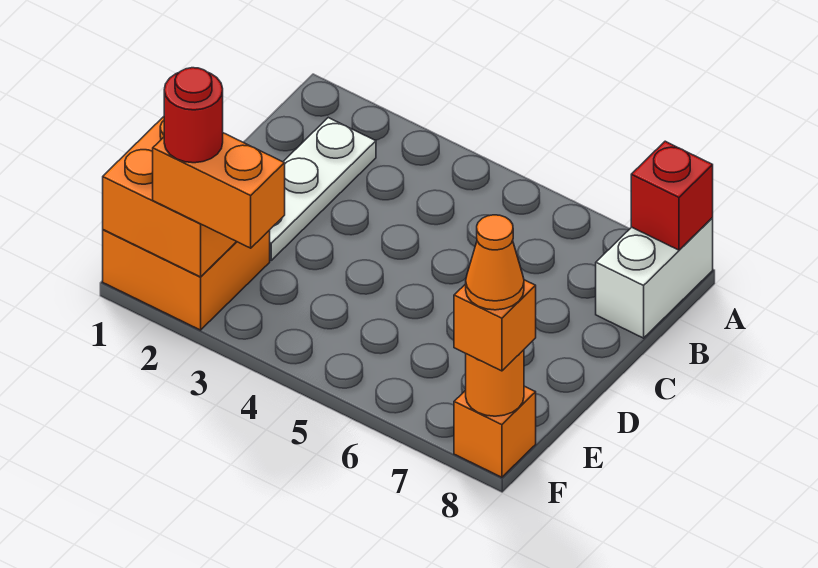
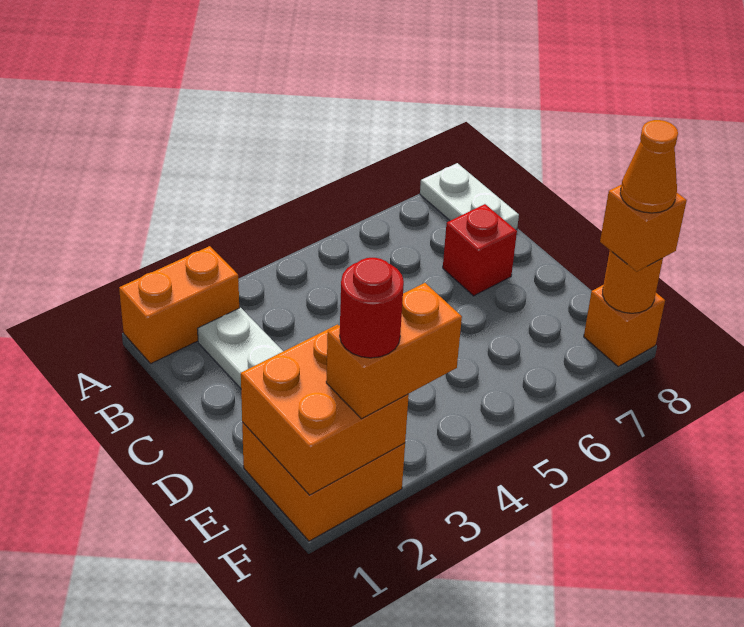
none -> orange brick A1:A2 level 1
white brick A8:B8 level 1 -> white plate A8:B8 level 1
red brick A8 level 2 -> red brick C7 level 1

